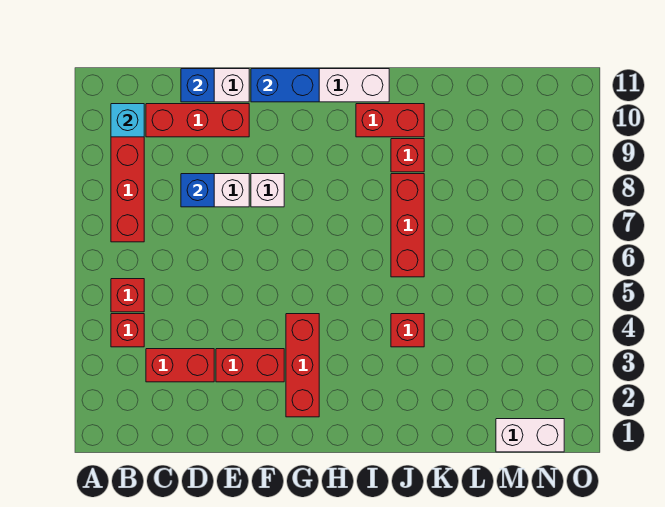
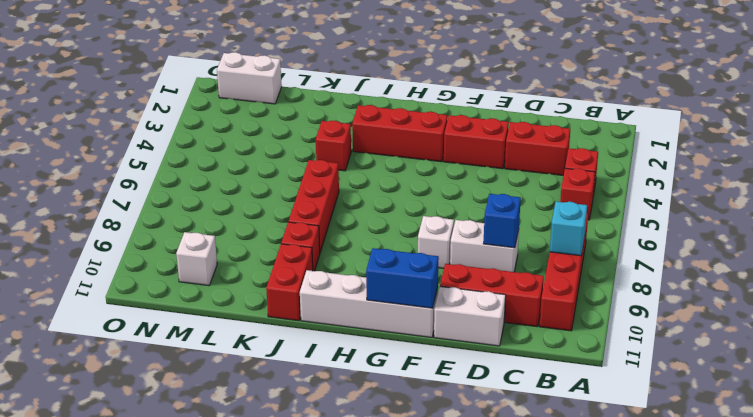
cyan brick B10 level 2 -> cyan brick B8 level 2
blue brick D11 level 2 -> none
red brick G2:G4 level 1 -> red brick G3:I3 level 1
red brick I10:J10 level 1 -> red brick J10:J11 level 1
none -> white brick M10 level 1

